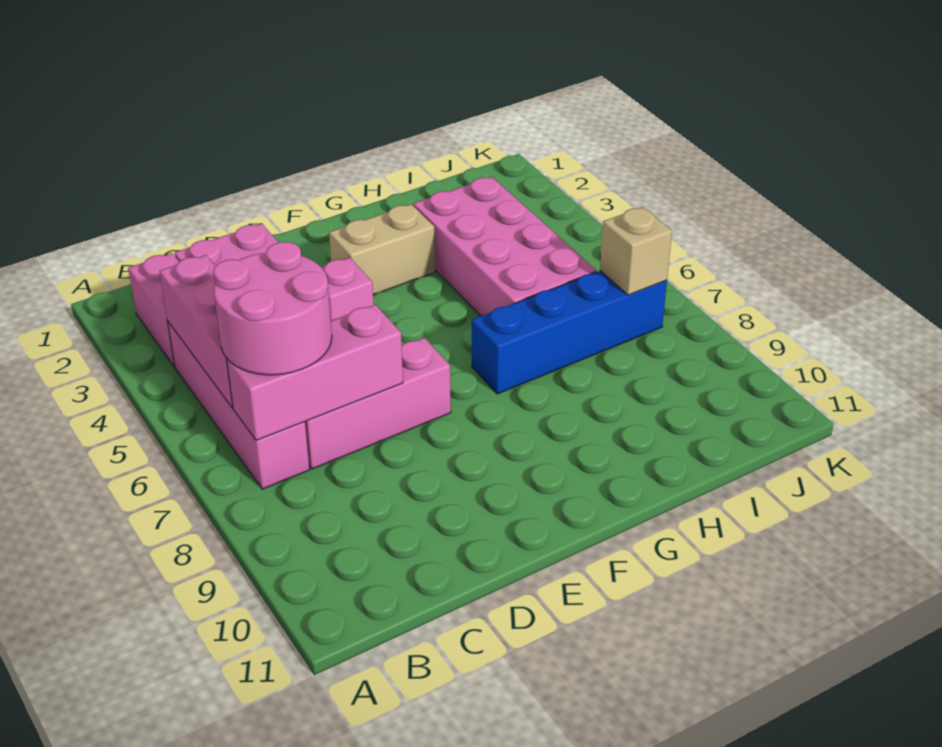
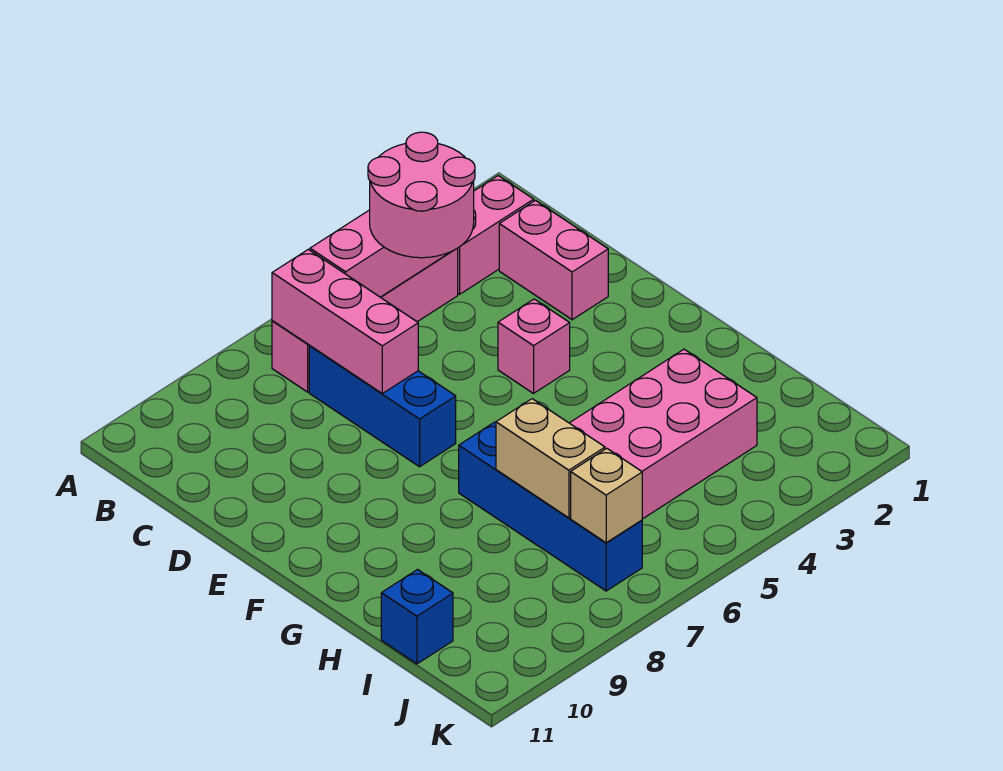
pink round brick B6:C7 level 3 -> pink round brick B4:C5 level 3
pink brick C7:E7 level 1 -> blue brick C7:E7 level 1
tan brick F3:G3 level 1 -> tan brick H7:I7 level 2
none -> blue brick I11 level 1

